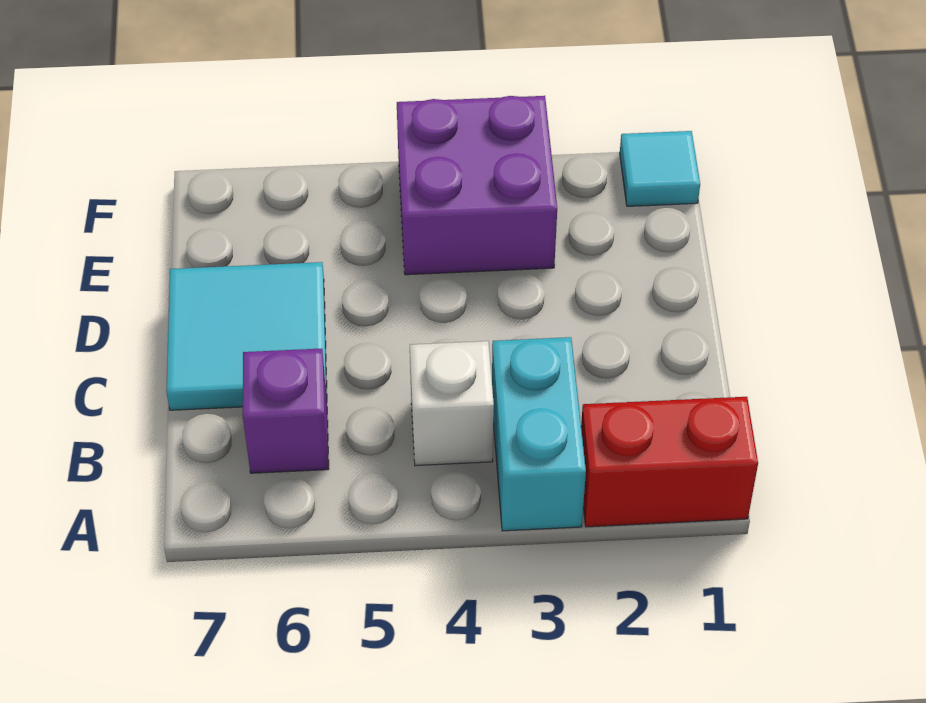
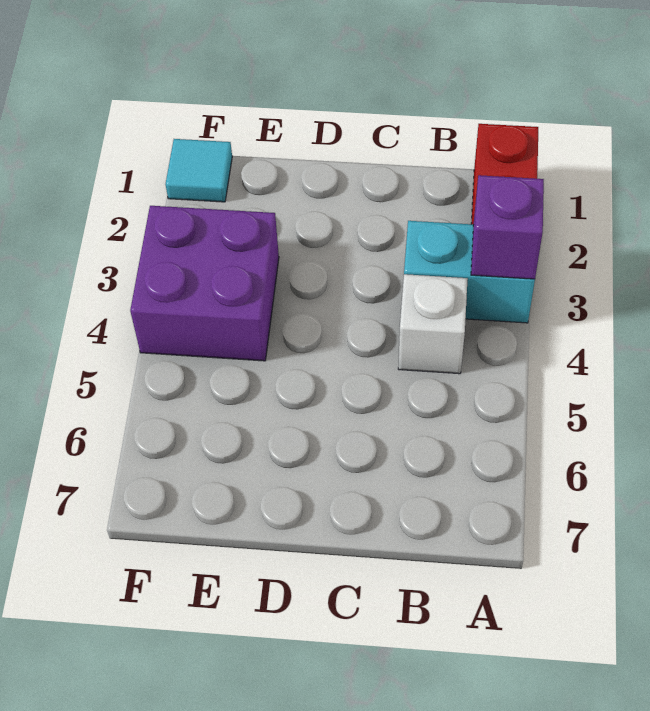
purple brick B6 level 1 -> purple brick A3 level 2
cyan tile C6:D7 level 1 -> none

